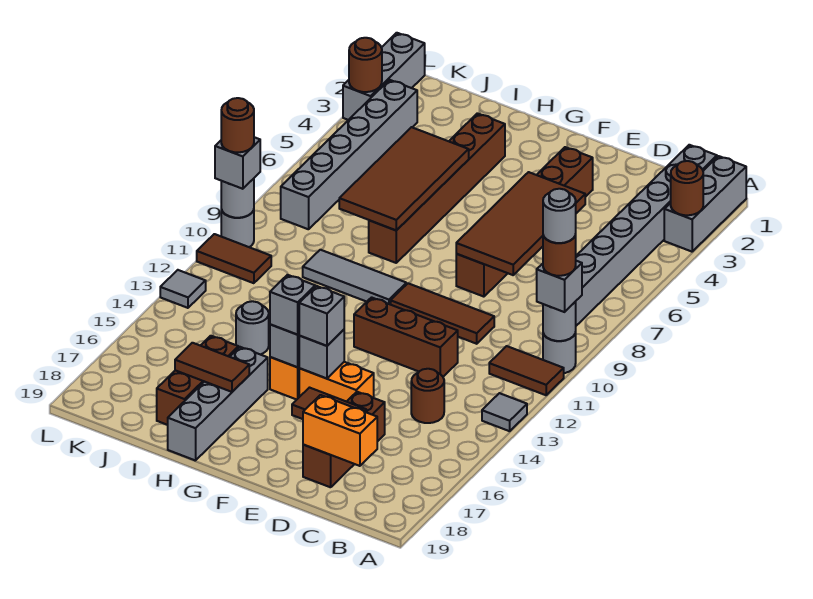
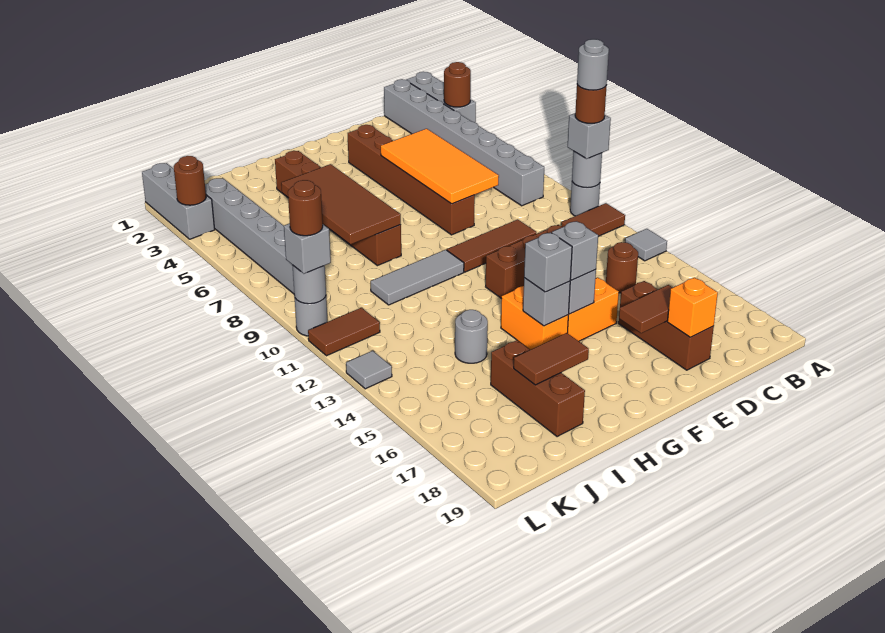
orange brick C18:D18 level 2 -> orange brick D18 level 2
brown tile D5:E8 level 2 -> orange tile D5:E8 level 2
grey brick H16:H19 level 1 -> none

